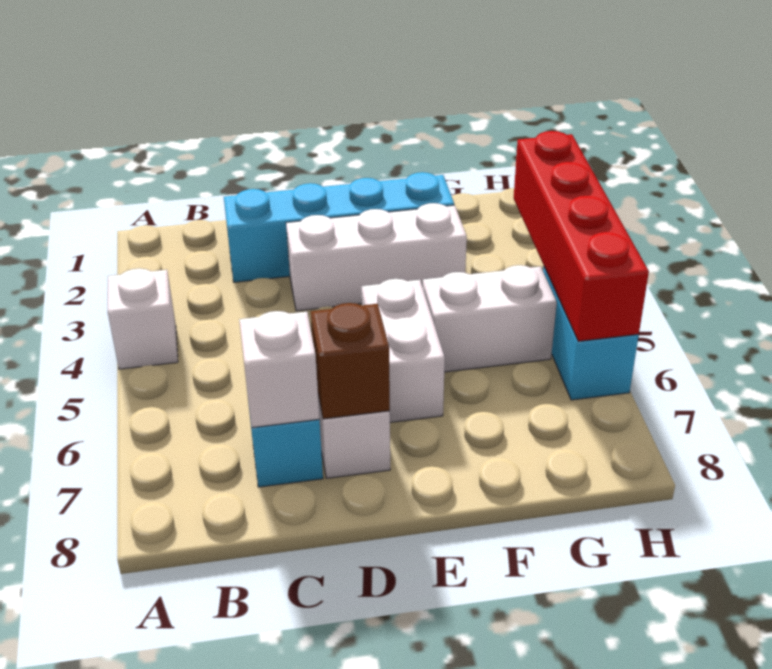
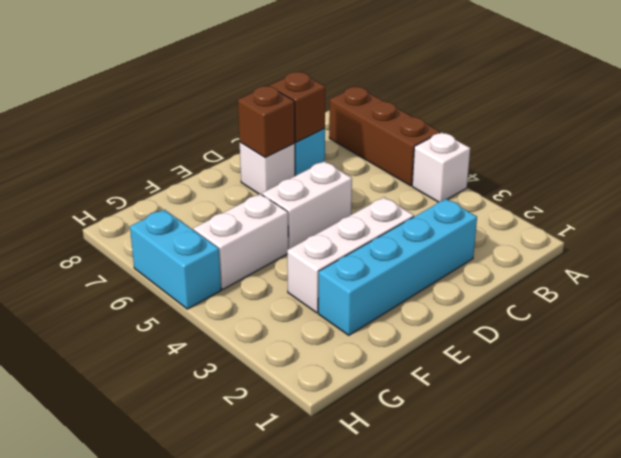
none -> brown brick A5:A7 level 1
white brick C7 level 2 -> brown brick C7 level 2
white brick E5:E6 level 1 -> white brick D5:E5 level 1
red brick H3:H6 level 2 -> none

